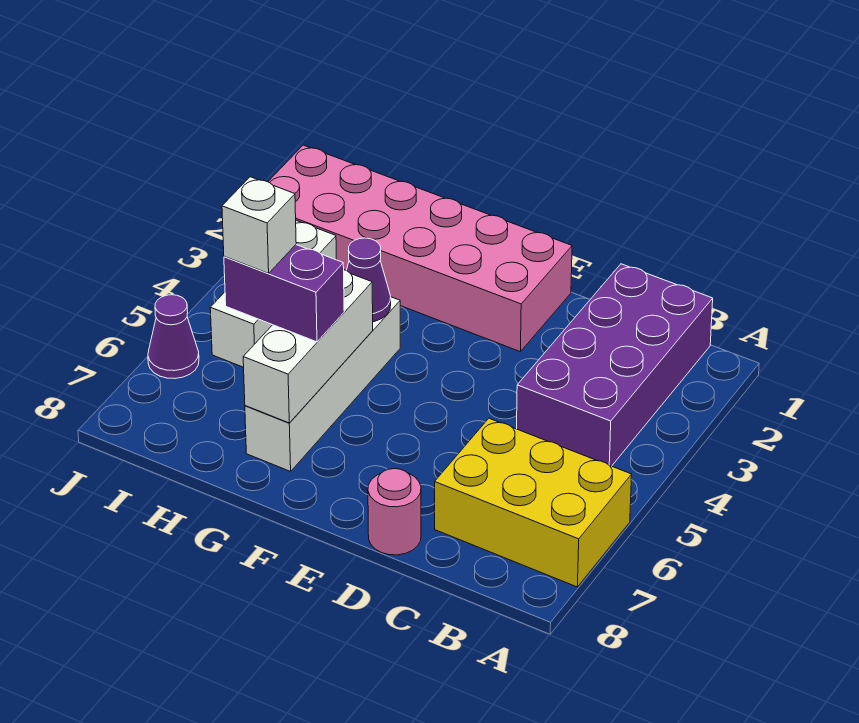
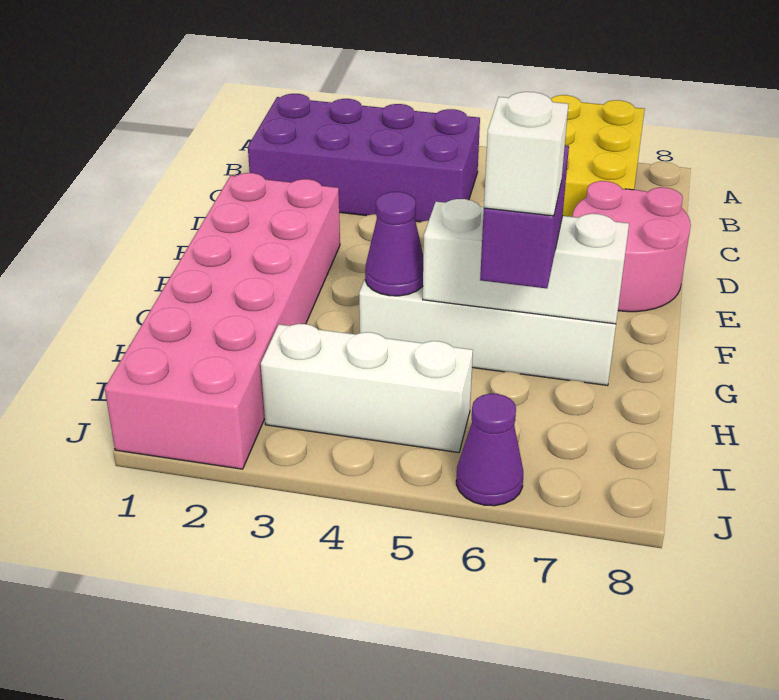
pink round brick D8 level 1 -> pink round brick D7:E8 level 1

